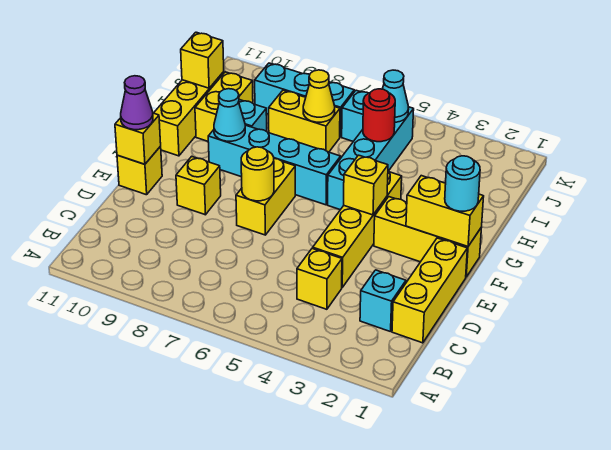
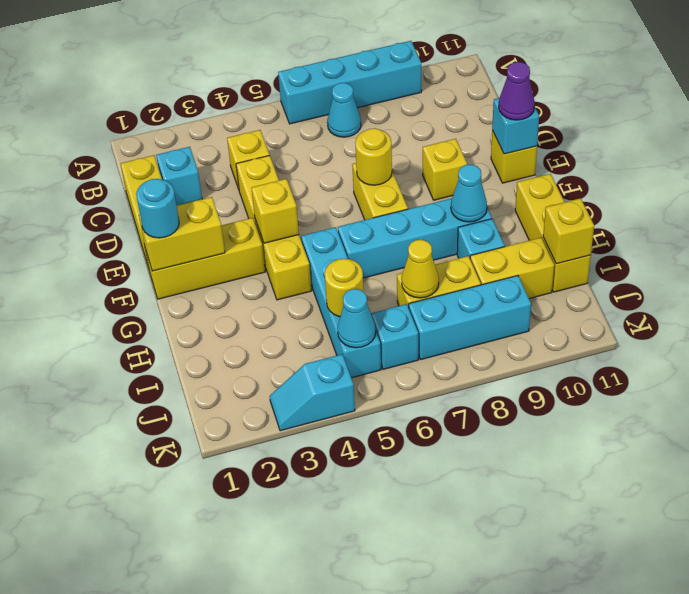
none -> cyan brick A6:A9 level 1
none -> cyan cone B7 level 1
yellow brick E11 level 2 -> cyan brick E11 level 2
yellow brick H10:I10 level 1 -> yellow brick I9:I10 level 1
red round brick I5 level 2 -> yellow round brick I5 level 2
none -> cyan slope K3:K4 level 1 top 4

